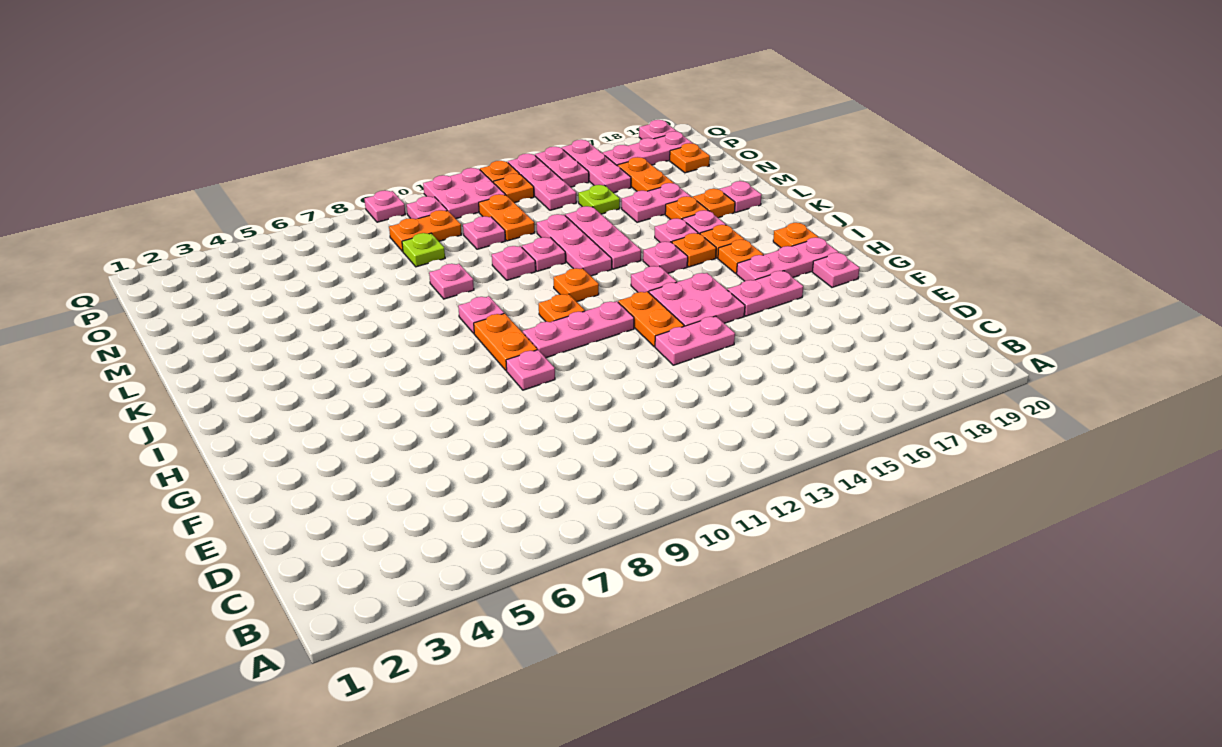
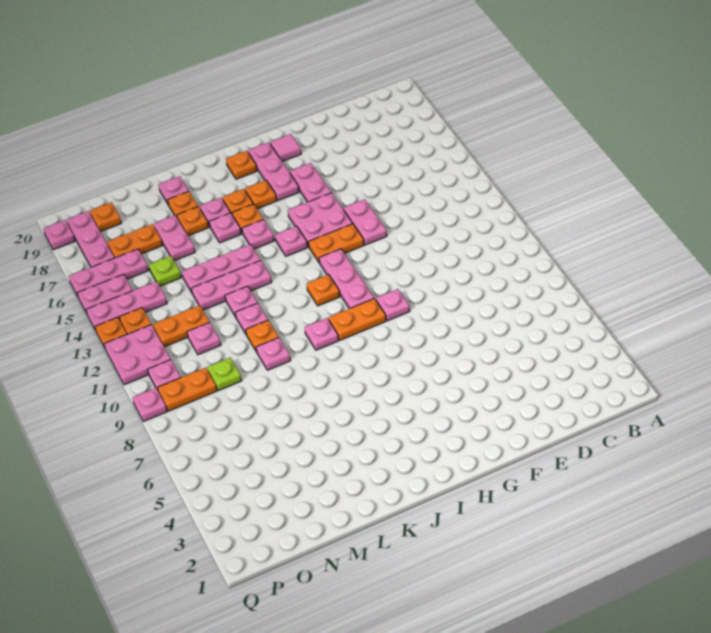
pink plate G19 level 1 -> pink tile G19 level 1
orange plate J12 level 1 -> orange plate L10 level 1
orange plate O9:O10 level 1 -> orange plate O9:P9 level 1

